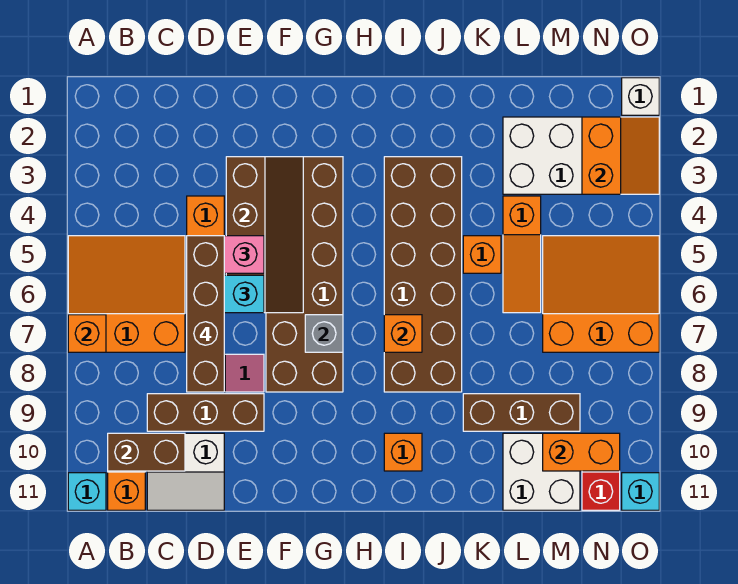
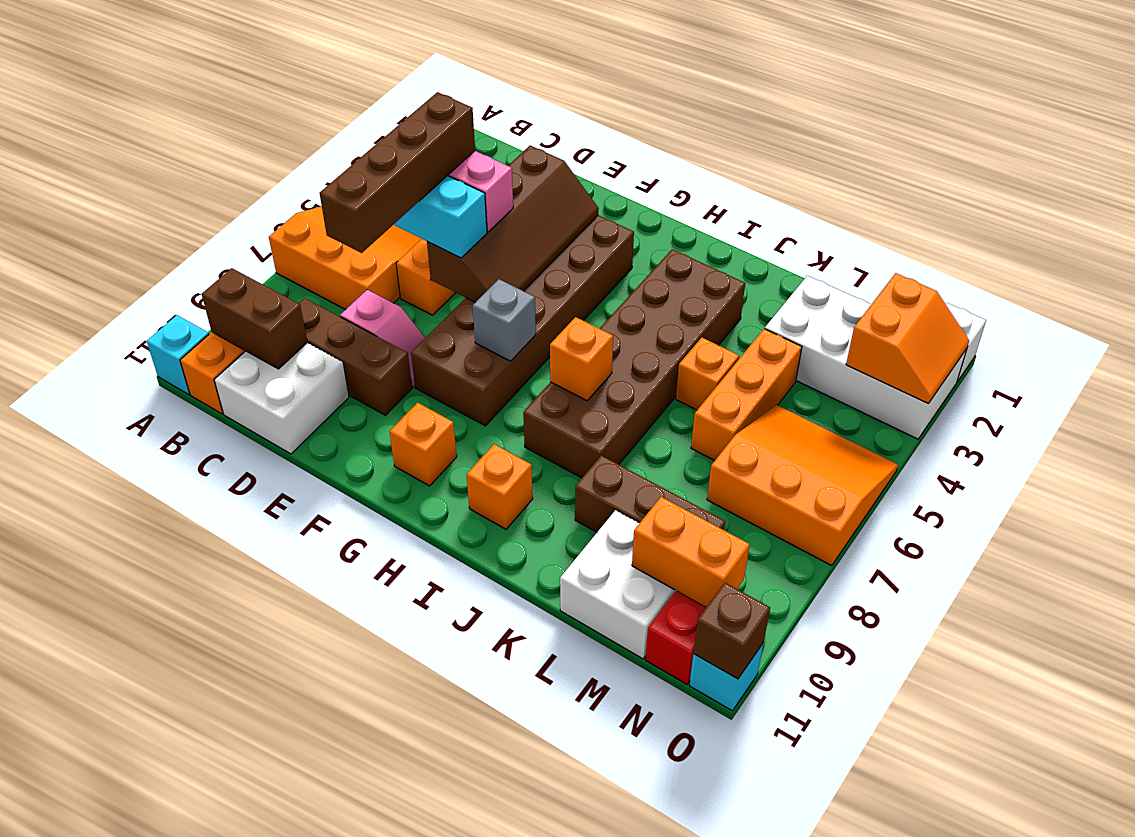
orange brick A7 level 2 -> orange brick G10 level 1
white slope C10:D11 level 1 top 10 -> white brick C10:D11 level 1
orange slope L4:L6 level 1 top 4 -> orange brick L4:L6 level 1
none -> brown brick O11 level 2

